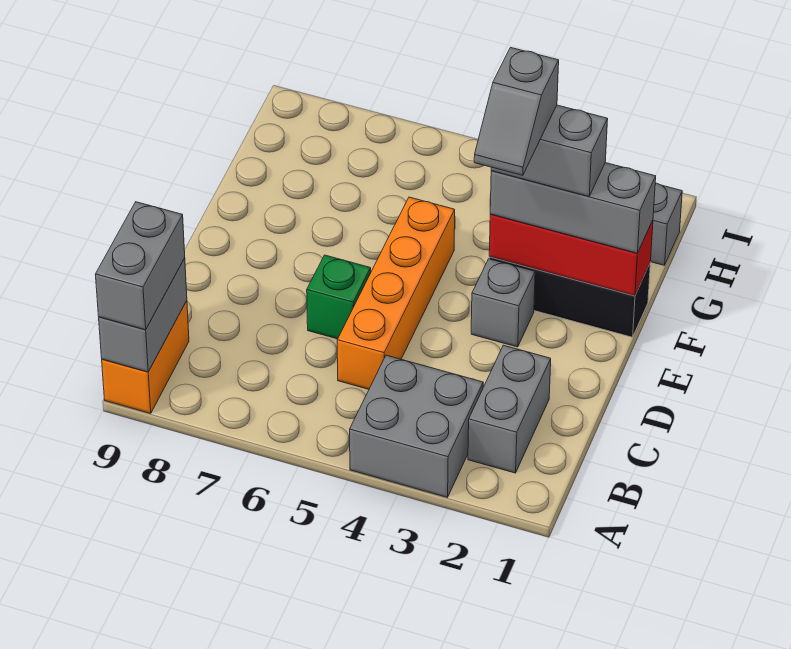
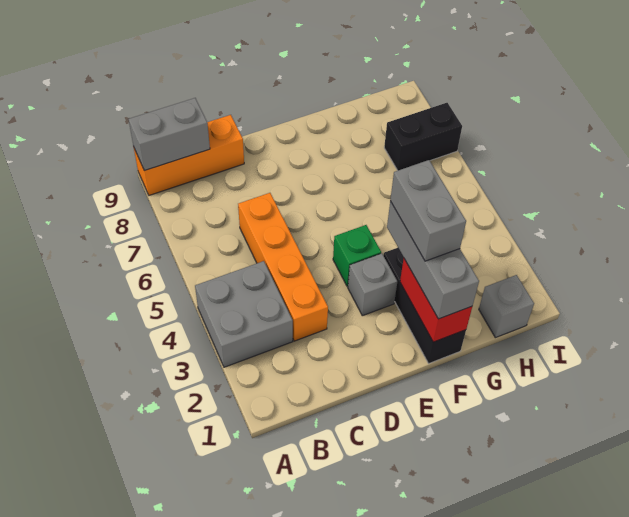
orange brick A9:B9 level 1 -> orange brick A9:C9 level 1
grey brick A9:B9 level 3 -> none
grey brick B2:C2 level 1 -> none
orange brick C5:F5 level 1 -> orange brick C3:C6 level 1
green brick D6 level 1 -> green brick E4 level 1
grey slope E3:F3 level 5 top F -> none
red brick F1:F3 level 2 -> red brick F1:F2 level 2
none -> black brick H7:I7 level 1

